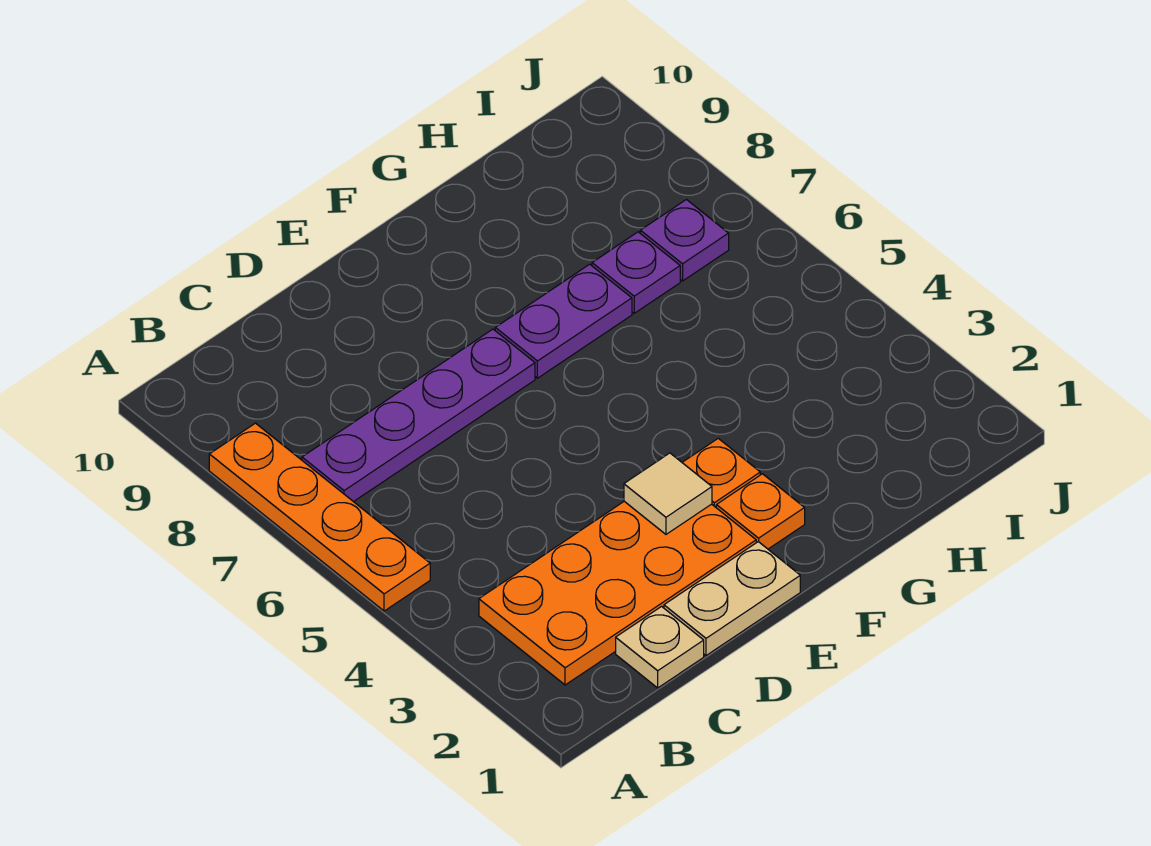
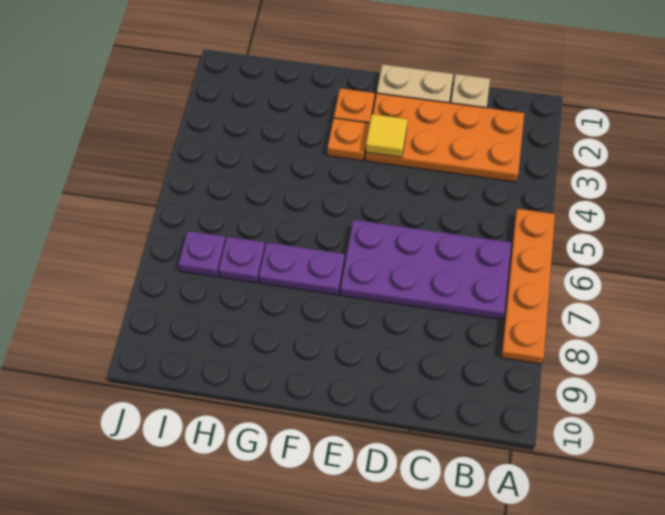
purple plate B7:E7 level 1 -> purple plate B6:E7 level 1
tan tile E3 level 2 -> yellow tile E3 level 2

